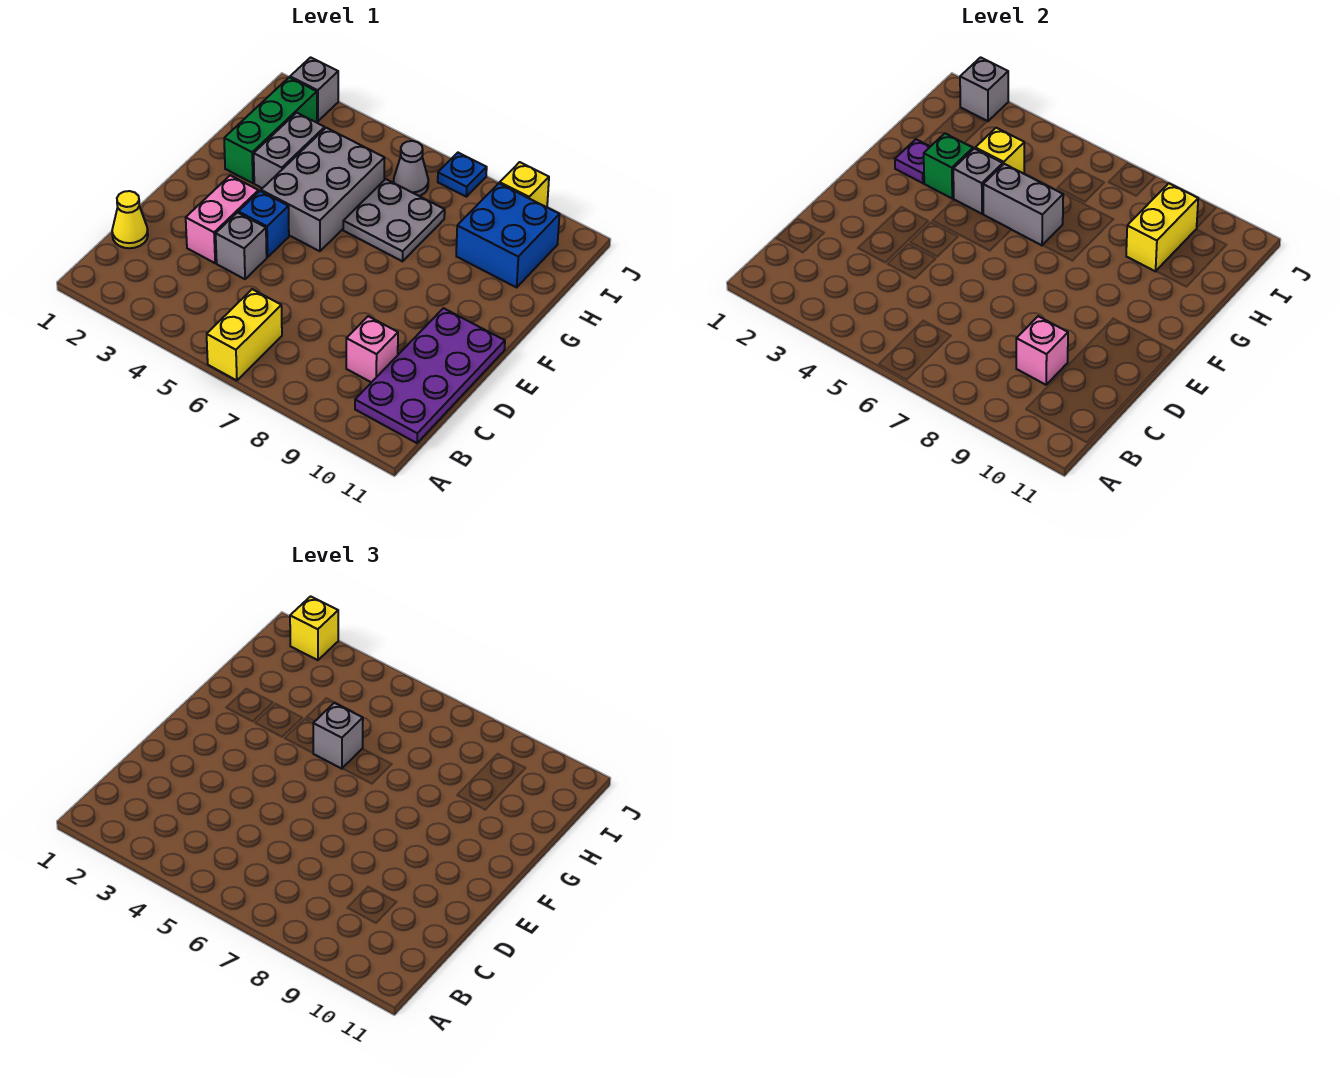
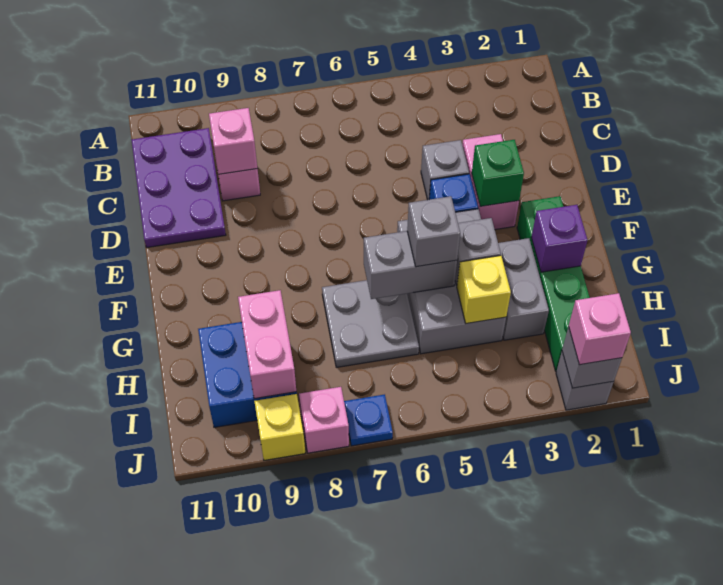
yellow brick A6:B6 level 1 -> none
purple plate B10:E11 level 1 -> purple plate B10:D11 level 1
yellow cone C1 level 1 -> none
green brick G2:I2 level 1 -> green brick F2:I2 level 1
purple plate G2 level 2 -> purple brick G2 level 2
green brick G3 level 2 -> green brick E3 level 2
yellow brick H9:I9 level 2 -> pink brick H9:I9 level 2
grey cone I6 level 1 -> none
yellow brick J2 level 3 -> pink brick J2 level 3
none -> pink brick J8 level 1

